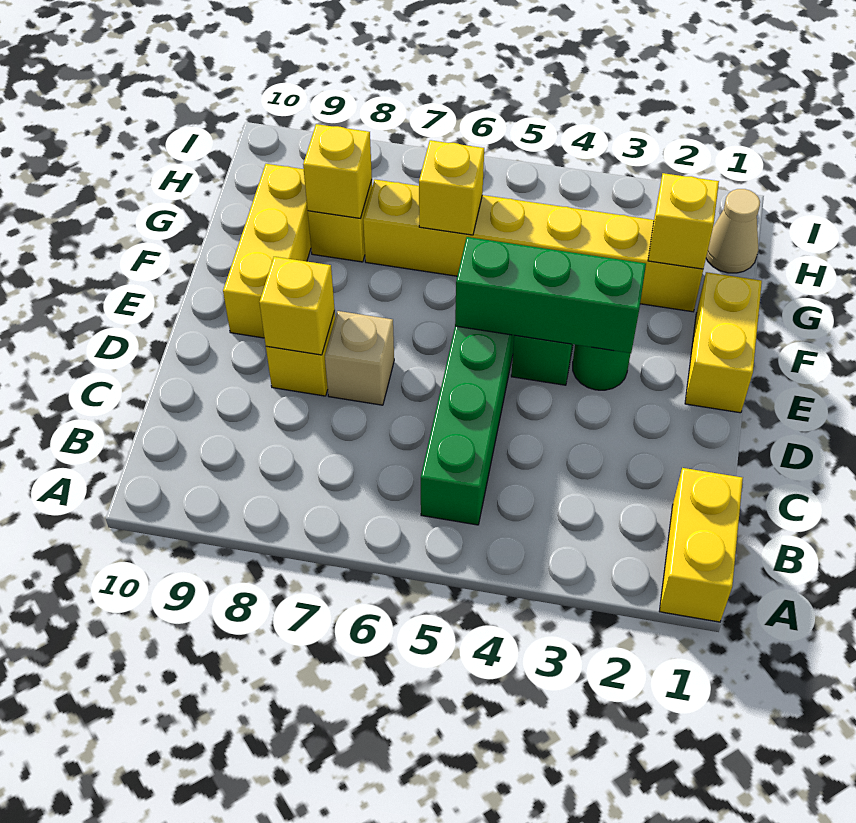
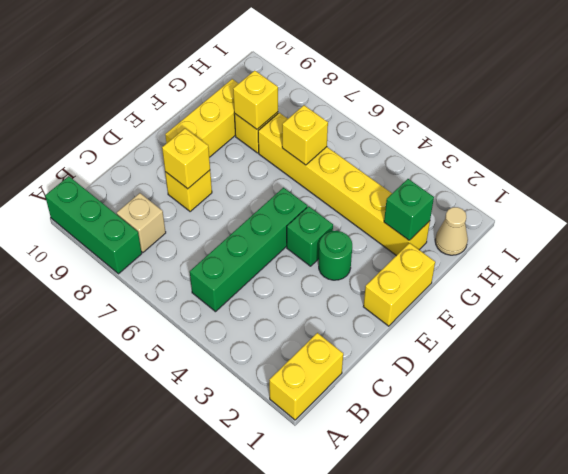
tan brick D7 level 1 -> tan brick B8 level 1
green brick E3:E5 level 2 -> green brick A8:A10 level 1
yellow brick G2 level 2 -> green brick G2 level 2

